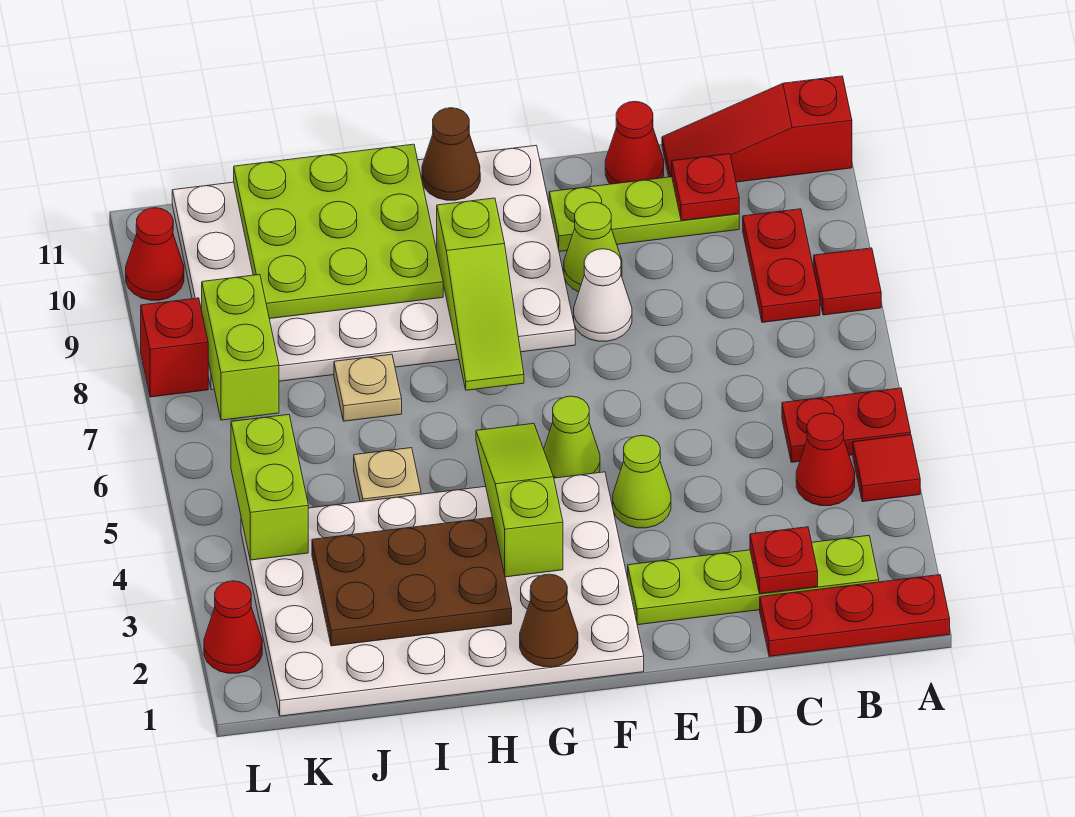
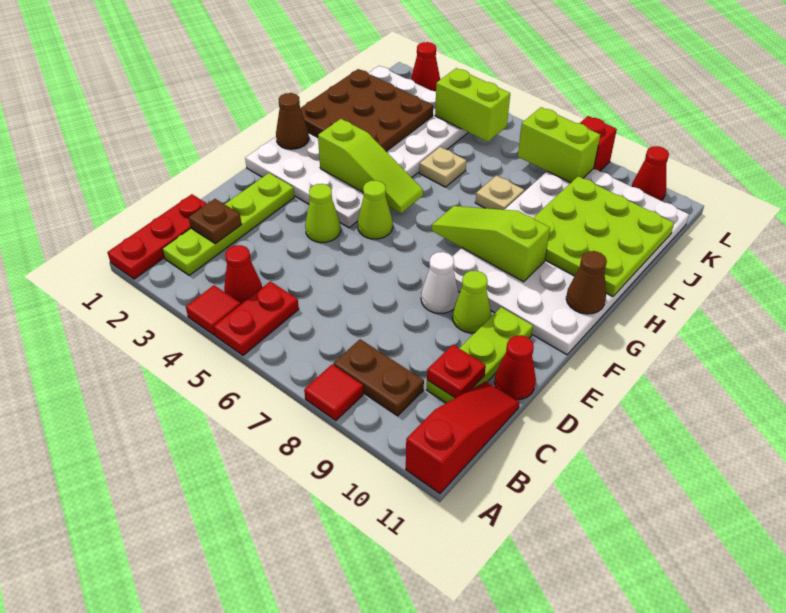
red plate B8:B9 level 1 -> brown plate B8:B9 level 1
red plate C2 level 2 -> brown plate C2 level 2
brown plate H2:J3 level 2 -> brown plate H1:J3 level 2

